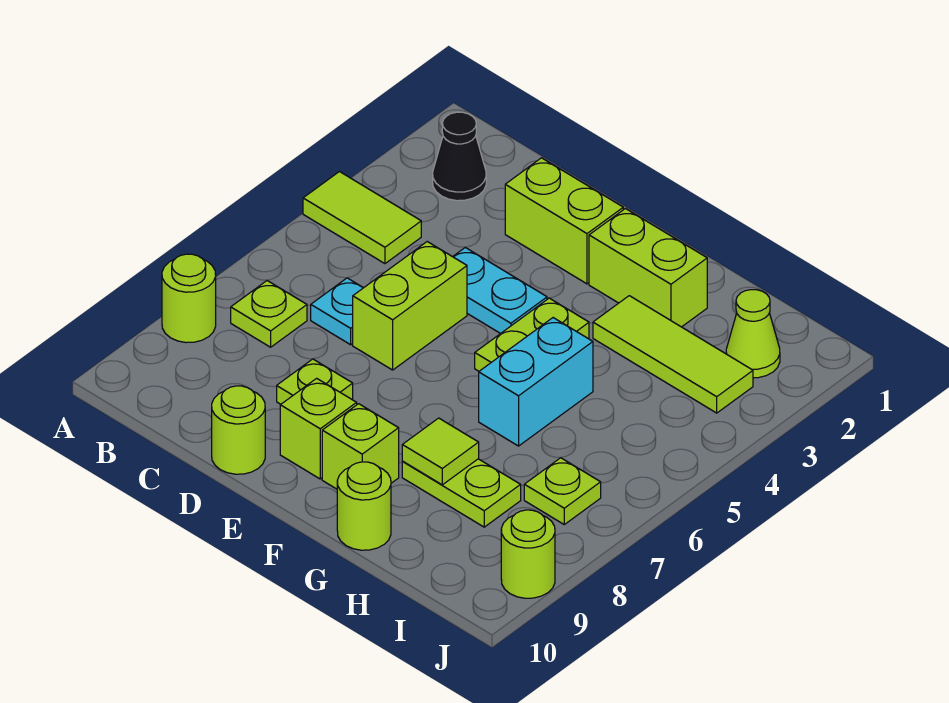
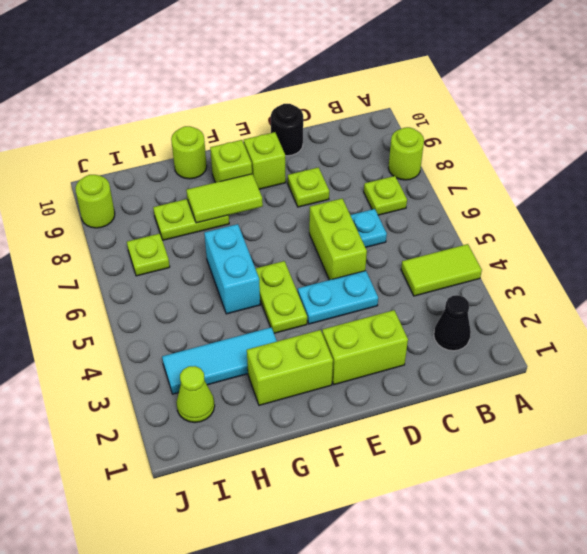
lime round brick D10 level 1 -> black round brick D10 level 1
lime tile G3:I3 level 1 -> cyan tile G3:I3 level 1
lime tile G8 level 2 -> lime tile F8:G8 level 2

